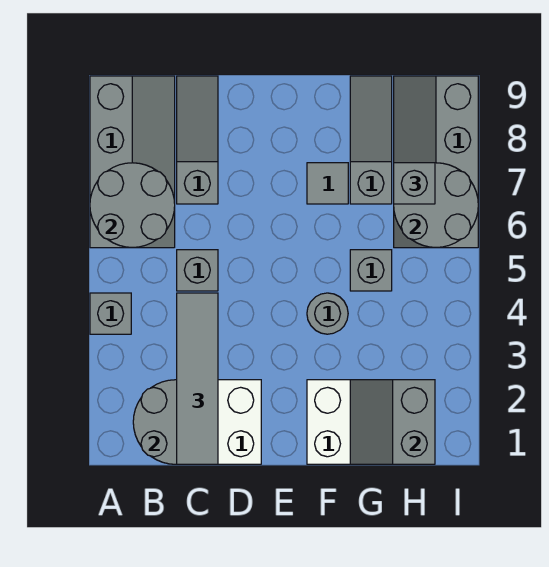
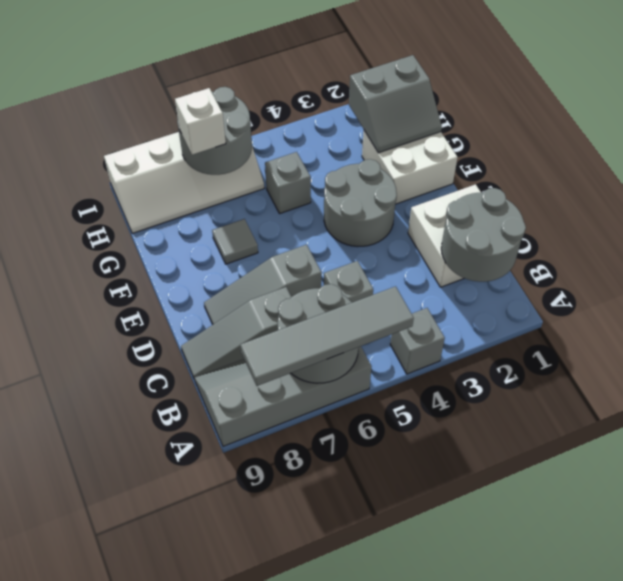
grey tile C1:C4 level 3 -> grey tile A5:A8 level 3
grey round brick F4 level 1 -> grey round brick E3:F4 level 1
grey slope G7:G9 level 1 top 7 -> grey slope D6:D8 level 1 top 6
grey slope H6:I9 level 1 top I -> white slope H6:I9 level 1 top I
grey brick H7 level 3 -> white brick H7 level 3

